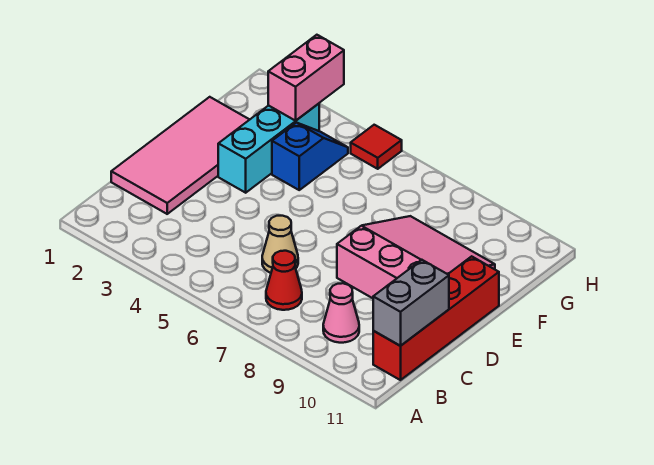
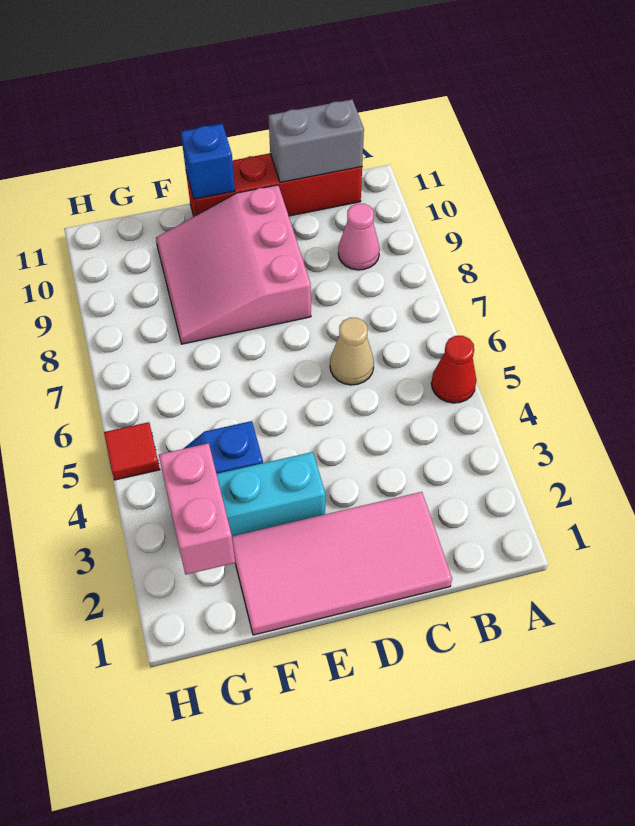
red cone B7 level 1 -> red cone A5 level 1
none -> blue brick E11 level 2
pink brick G3:H3 level 2 -> pink brick G2:G3 level 2

